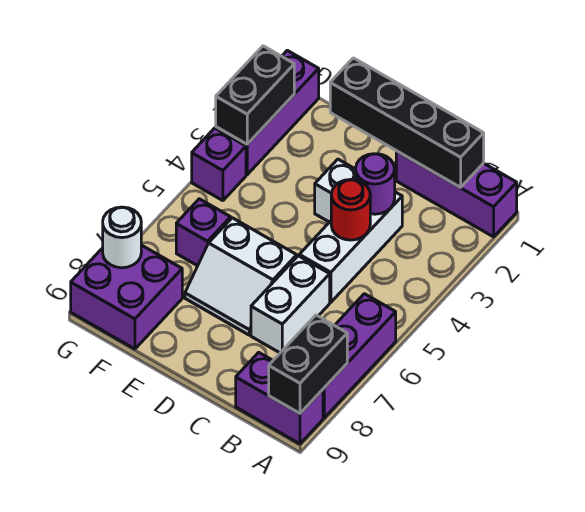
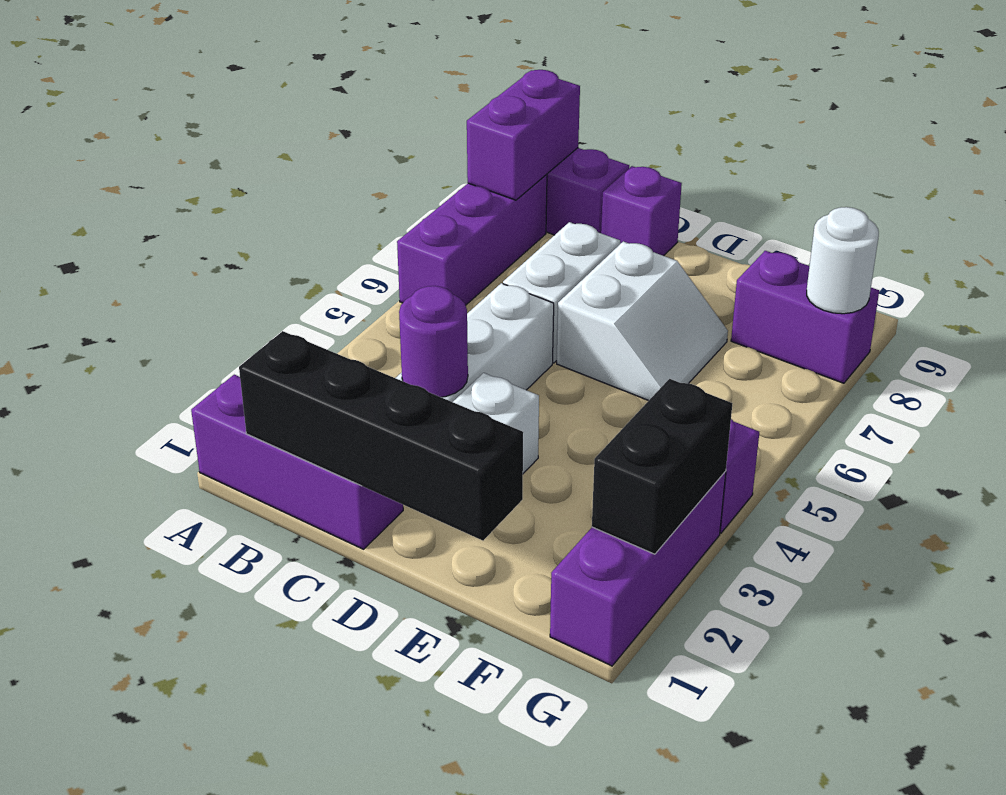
black brick A8:A9 level 2 -> purple brick A8:A9 level 2
red round brick C4 level 2 -> none
white slope D6:E7 level 1 top 6 -> white slope D6:E7 level 1 top D
purple brick F6 level 1 -> purple brick C9 level 1
purple brick F8:G9 level 1 -> purple brick F8:G8 level 1

